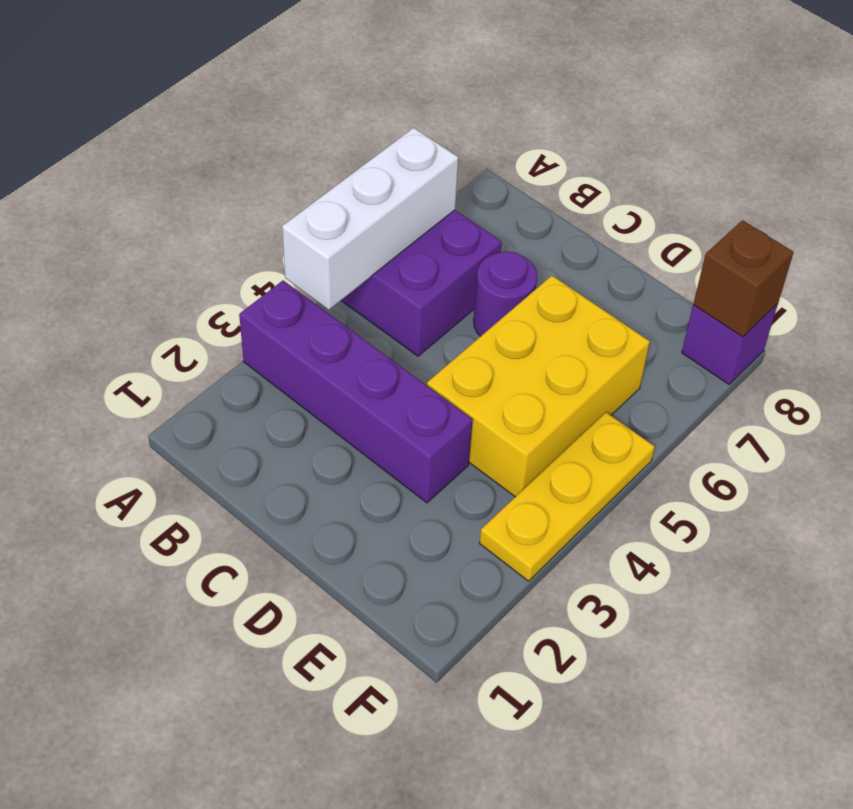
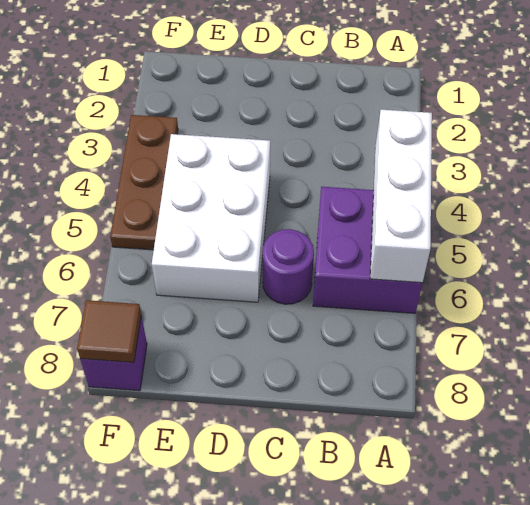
purple brick A3:D3 level 1 -> none
yellow brick D4:E6 level 1 -> white brick D4:E6 level 1
yellow plate F3:F5 level 1 -> brown plate F3:F5 level 1
brown brick F8 level 2 -> brown tile F8 level 2

